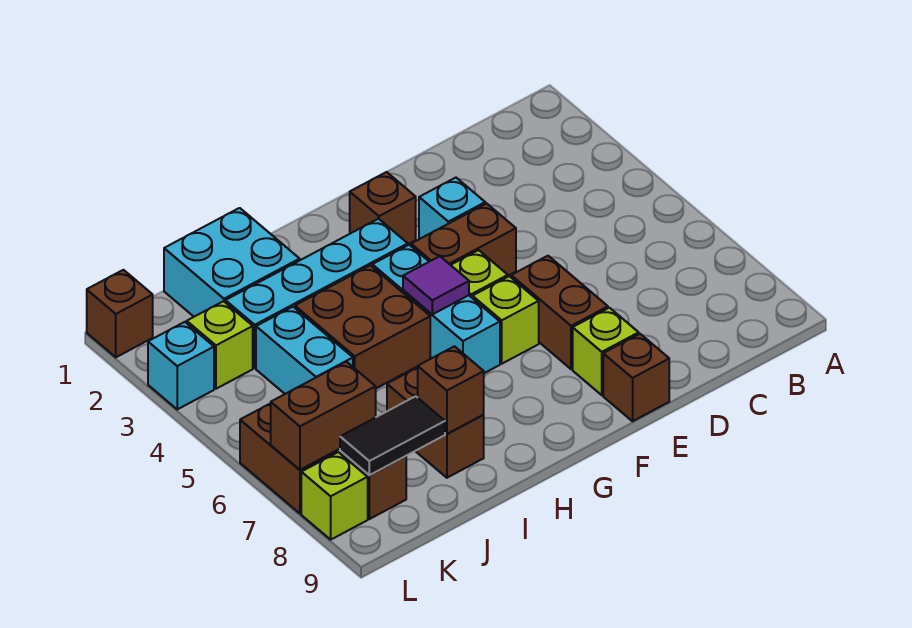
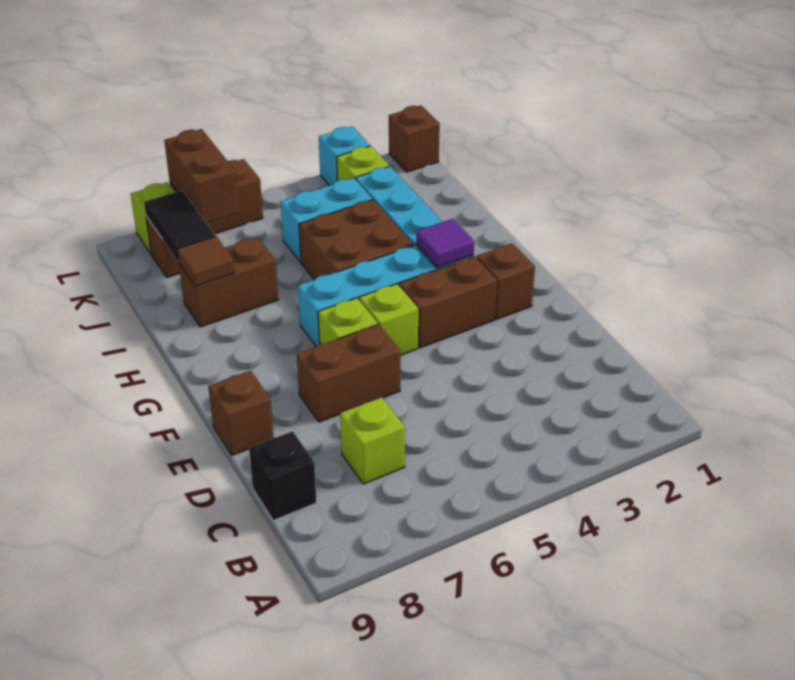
none -> black brick C9 level 1
cyan brick E3 level 1 -> none
brown brick E4:F4 level 1 -> brown brick F3:F4 level 1
lime brick E8 level 1 -> lime brick C7 level 1
purple tile G5 level 2 -> purple tile G3 level 2
cyan brick I1:J2 level 1 -> none
brown brick I8 level 2 -> brown tile I8 level 2

